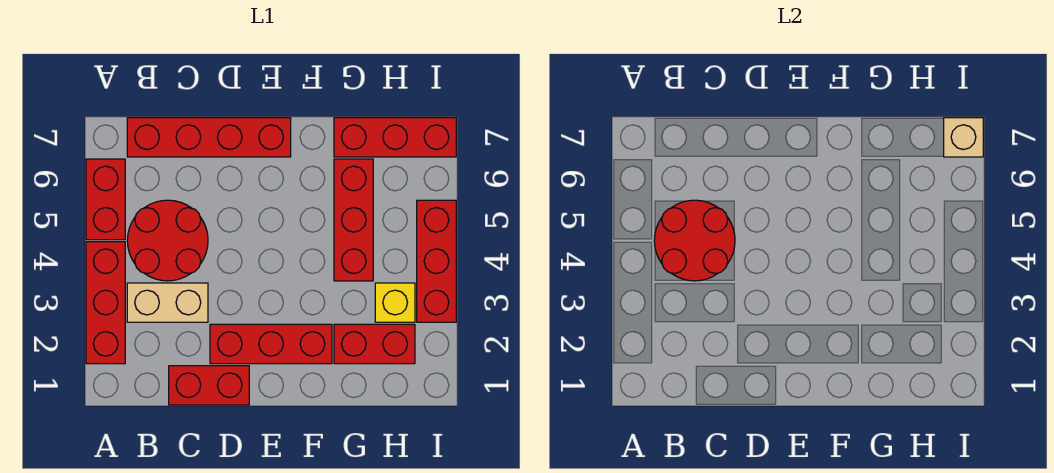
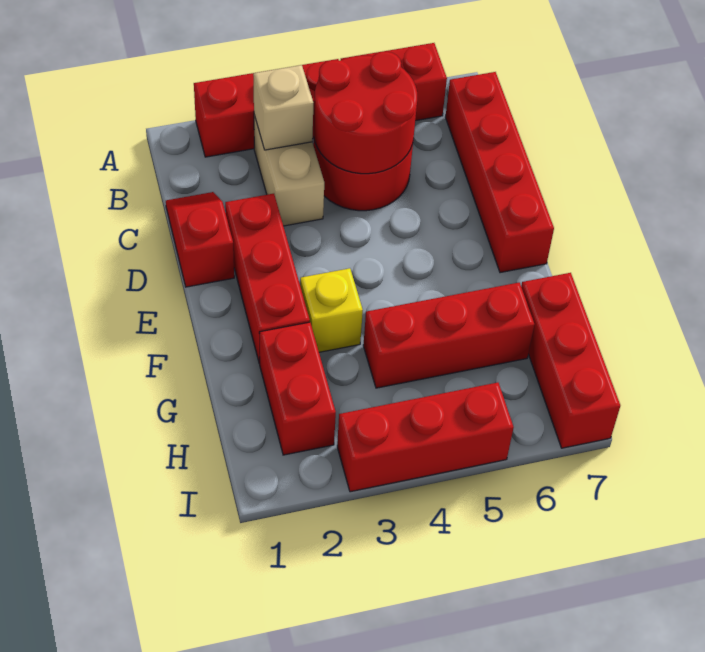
red brick C1:D1 level 1 -> red slope C1:D1 level 1 top D
yellow brick H3 level 1 -> yellow brick F3 level 1
tan brick I7 level 2 -> tan brick B3 level 2

